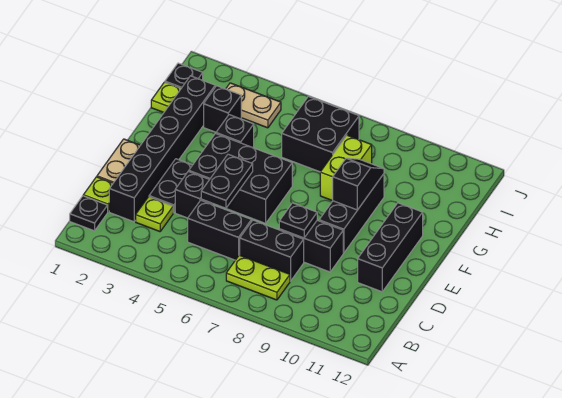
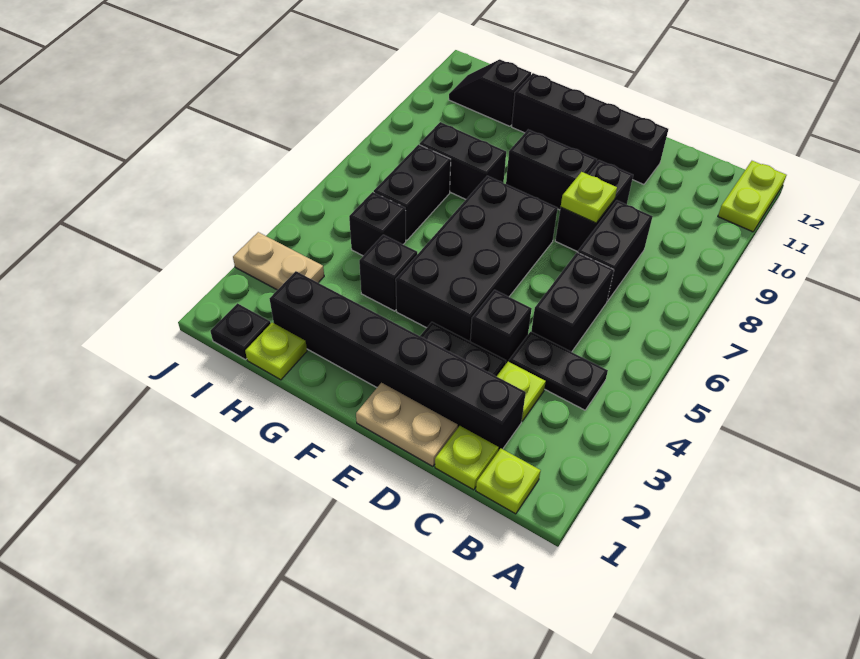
black plate B1 level 1 -> lime plate B1 level 1
lime plate B7:B8 level 1 -> lime plate A11:A12 level 1
black plate D5:E5 level 2 -> black plate B4:C4 level 1
black plate D8 level 2 -> lime plate D8 level 2
black brick D11:F11 level 1 -> black brick D11:G11 level 1
black brick E4:F6 level 1 -> black brick E4:F7 level 1
black brick E9:G9 level 1 -> black brick E9:F9 level 1
black slope F9:G9 level 2 top F -> black slope H11:I11 level 1 top H
lime brick G8:H8 level 1 -> black brick G8:H8 level 1
black brick H3 level 1 -> black brick H5 level 1
black brick H6:I7 level 1 -> black brick H6:H7 level 1
tan plate I3:I4 level 1 -> tan plate I3:J3 level 1

